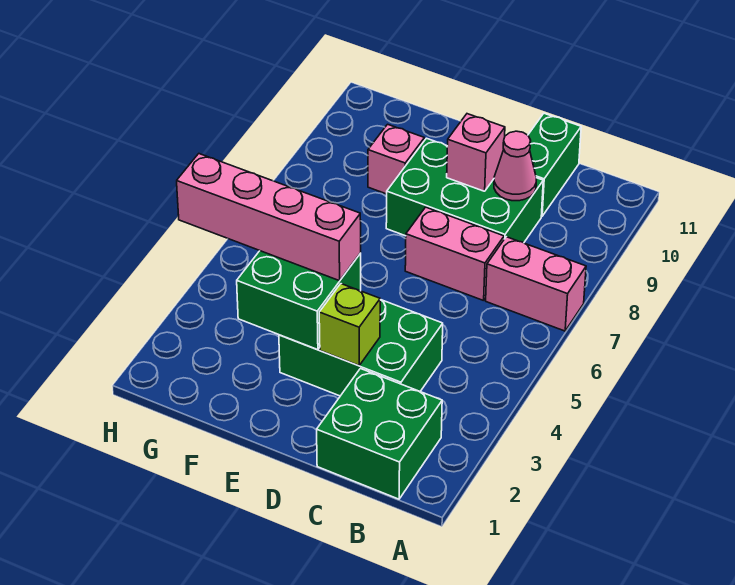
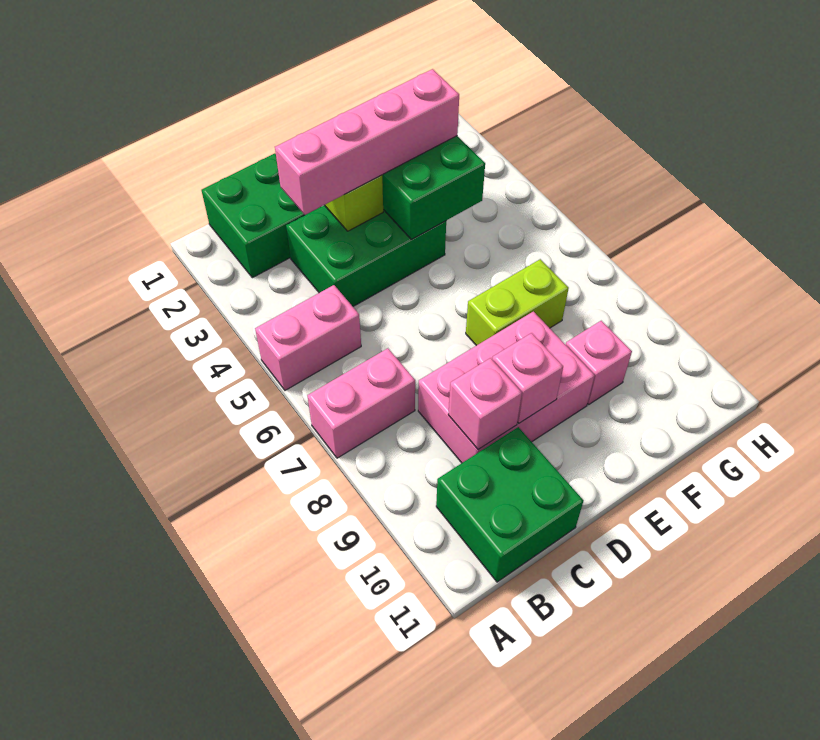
pink brick C7:D7 level 1 -> pink brick A5:B5 level 1
green brick C8:E9 level 1 -> pink brick C8:E9 level 1
pink cone C9 level 2 -> pink brick C9 level 2
green brick C10:C11 level 1 -> green brick B10:C11 level 1
pink brick E4:H4 level 3 -> pink brick C3:F3 level 3
none -> lime brick E7:F7 level 1

